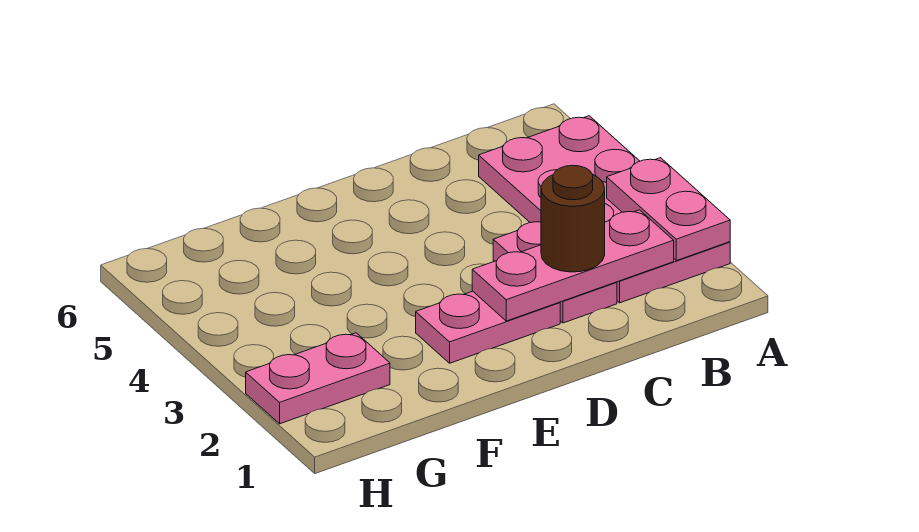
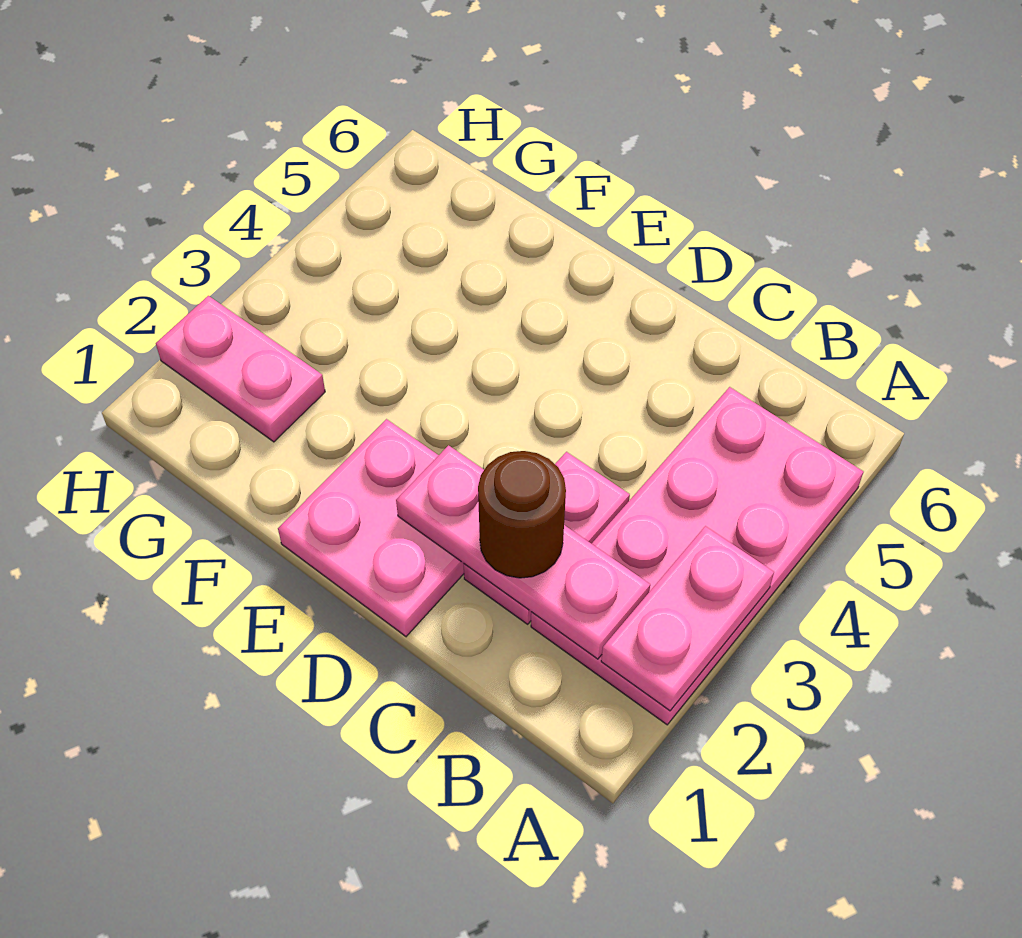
pink plate D2:E2 level 1 -> pink plate D1:E2 level 1

